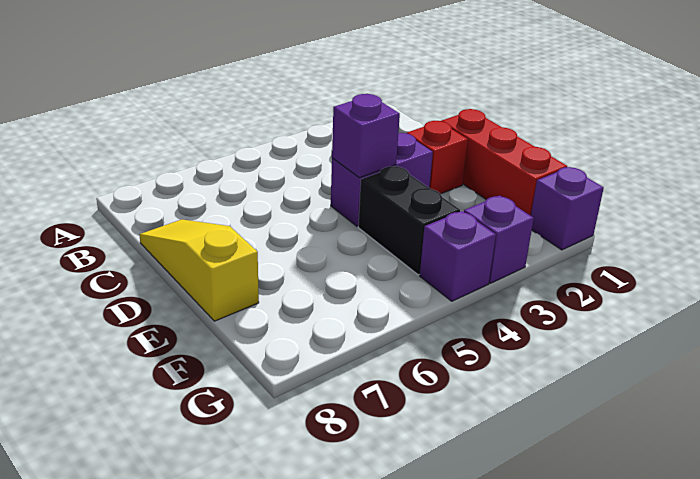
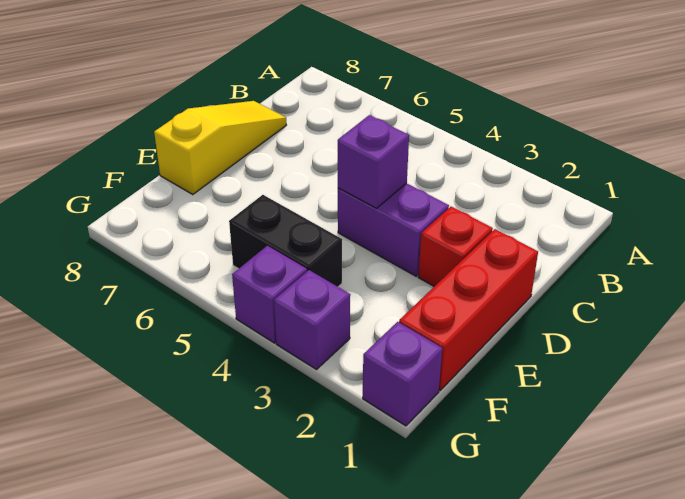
black brick E4:F4 level 1 -> black brick F4:F5 level 1

